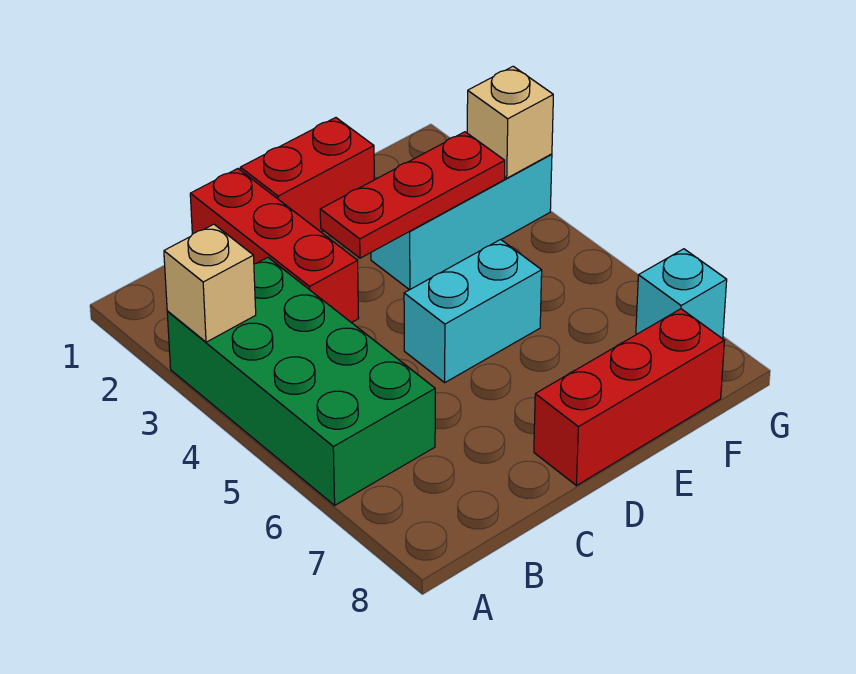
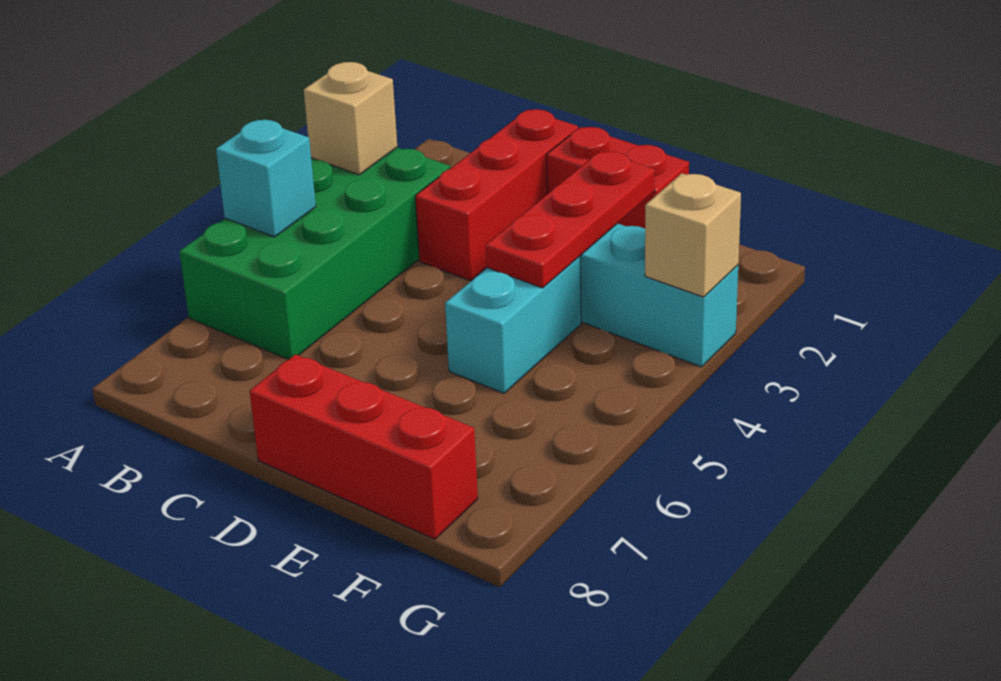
red plate D3:F3 level 2 -> red plate E2:E4 level 2
cyan brick D5:E5 level 1 -> cyan brick E4:E5 level 1
cyan brick G7 level 1 -> cyan brick A5 level 2

